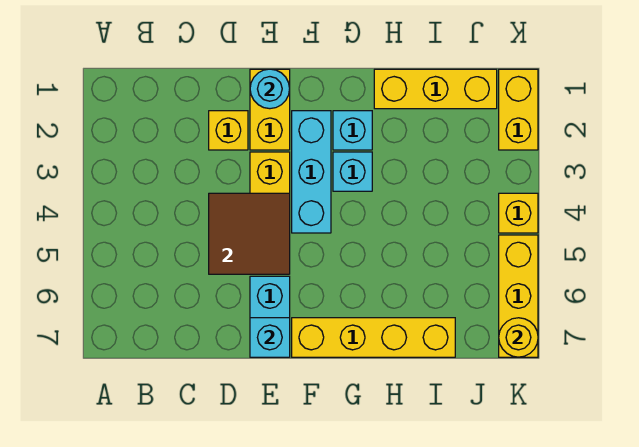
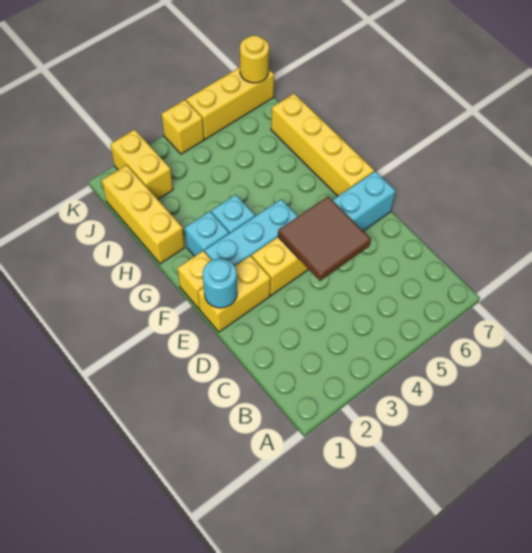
yellow brick D2 level 1 -> yellow brick F1 level 1
cyan brick E7 level 2 -> none
yellow brick K1:K2 level 1 -> yellow brick J2:K2 level 1

